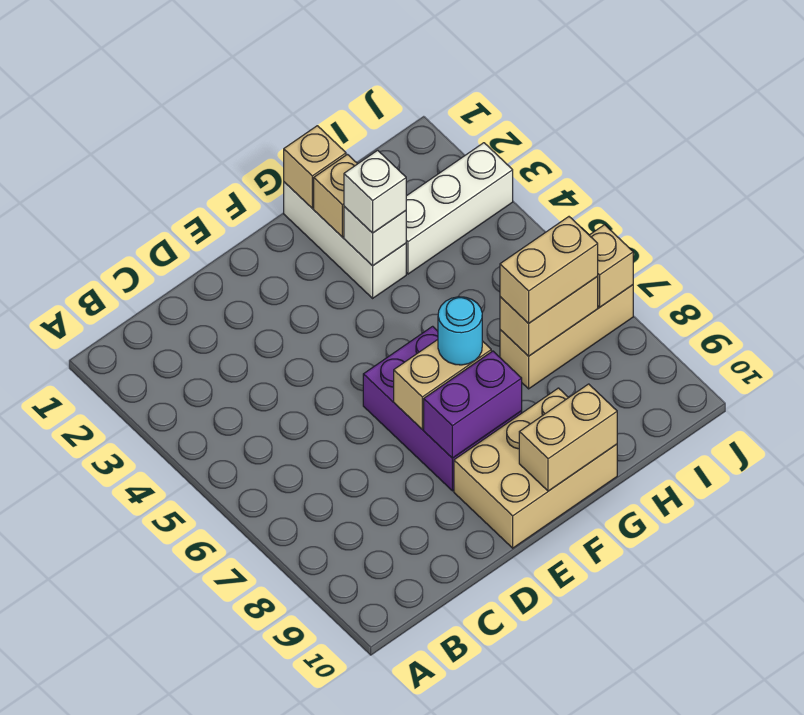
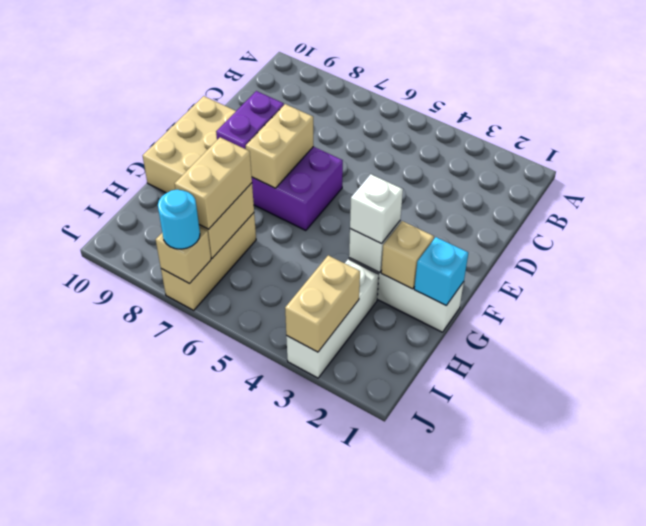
cyan round brick F7 level 3 -> cyan round brick J7 level 3
tan brick F10:G10 level 2 -> tan brick I3:J3 level 2
tan brick G1 level 2 -> cyan brick G1 level 2

